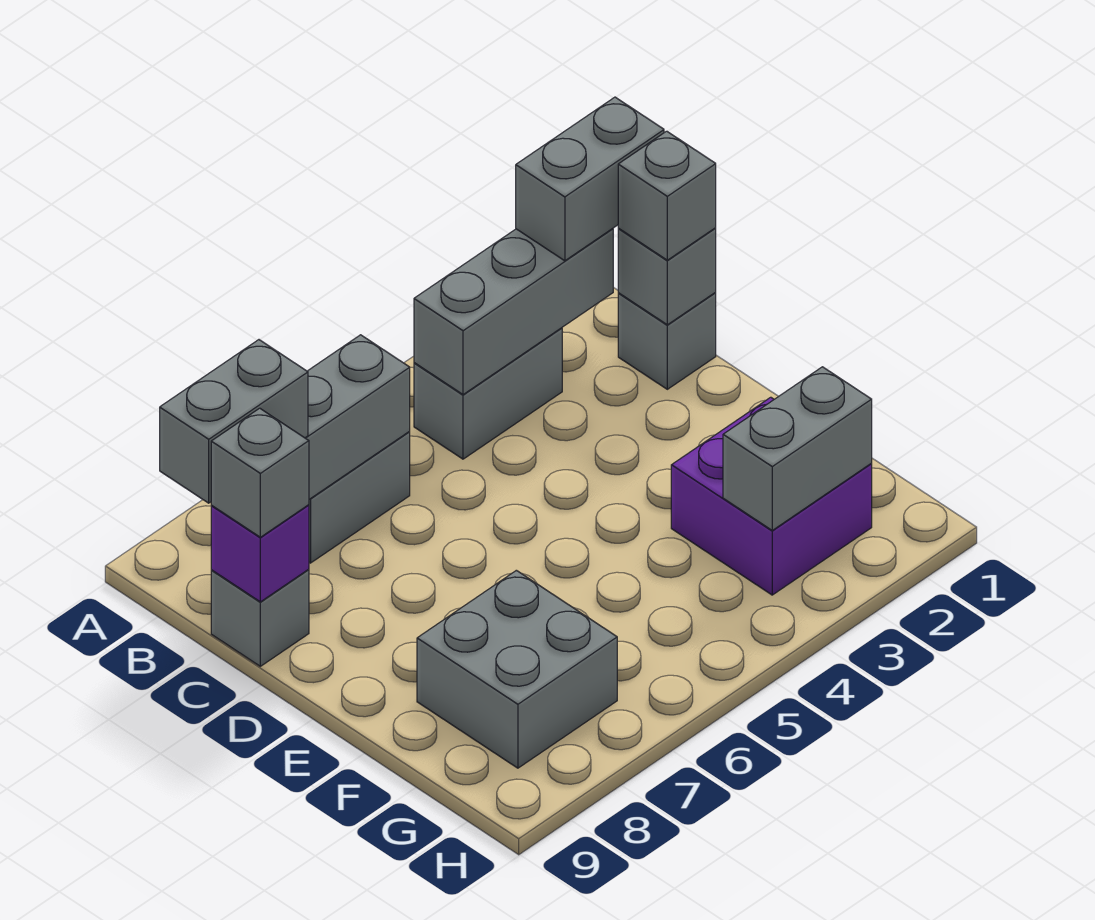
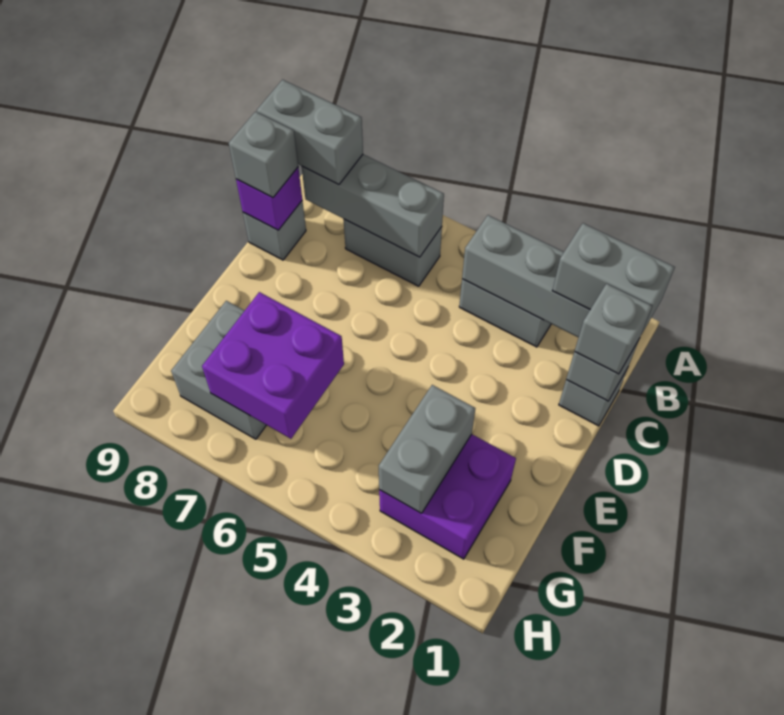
none -> purple brick F6:G7 level 2
grey brick G2:G3 level 2 -> grey brick F3:G3 level 2

